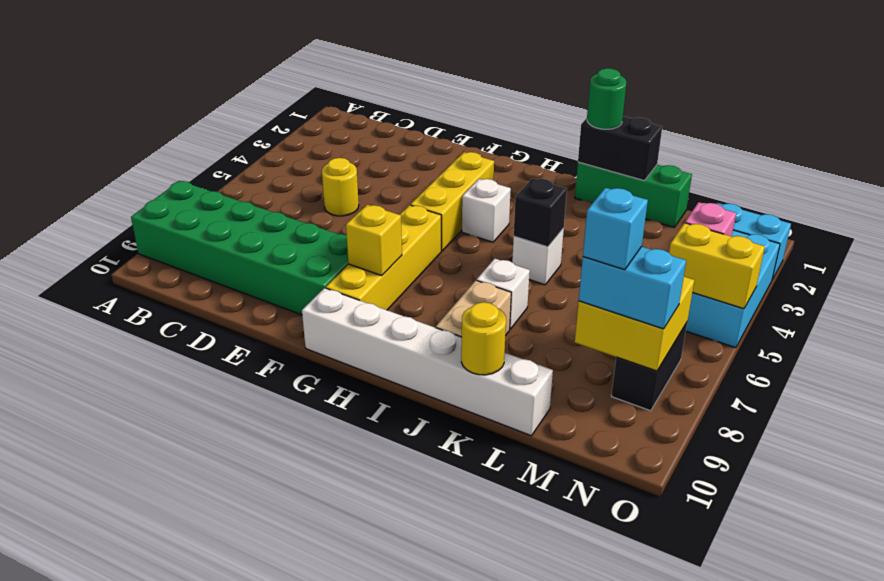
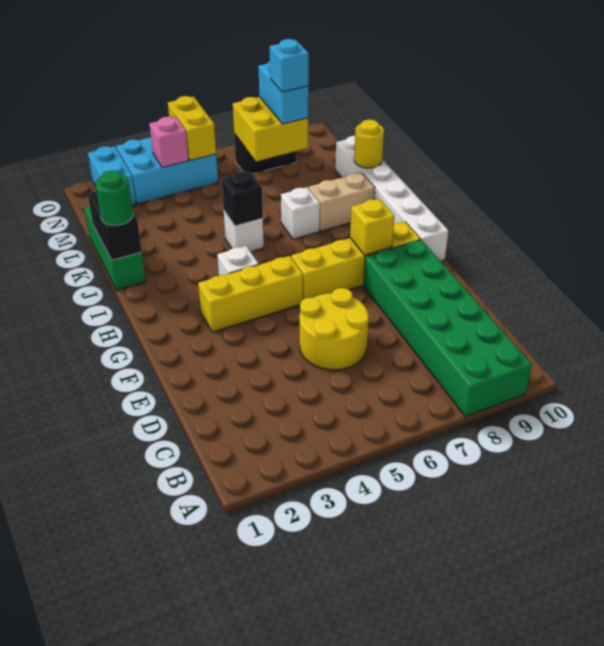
yellow round brick D5 level 1 -> yellow round brick D5:E6 level 1

